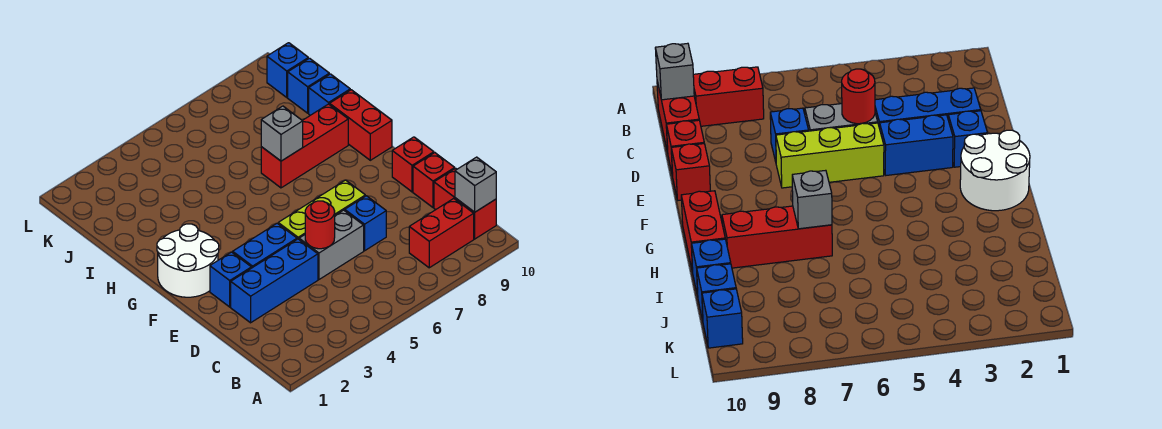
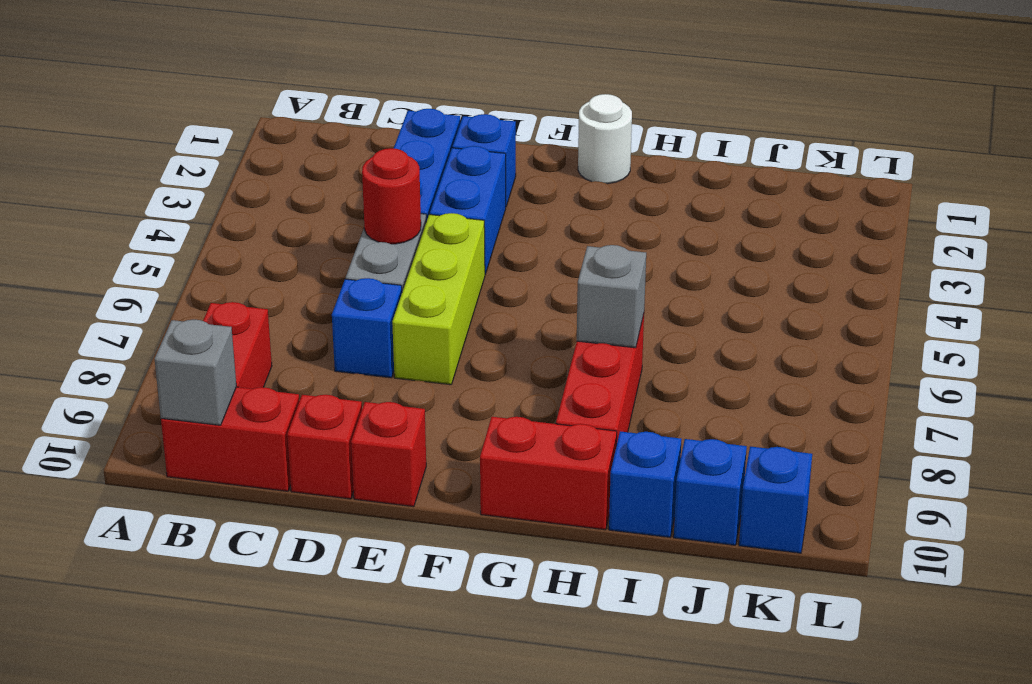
white round brick F1:G2 level 1 -> white round brick G1 level 1

